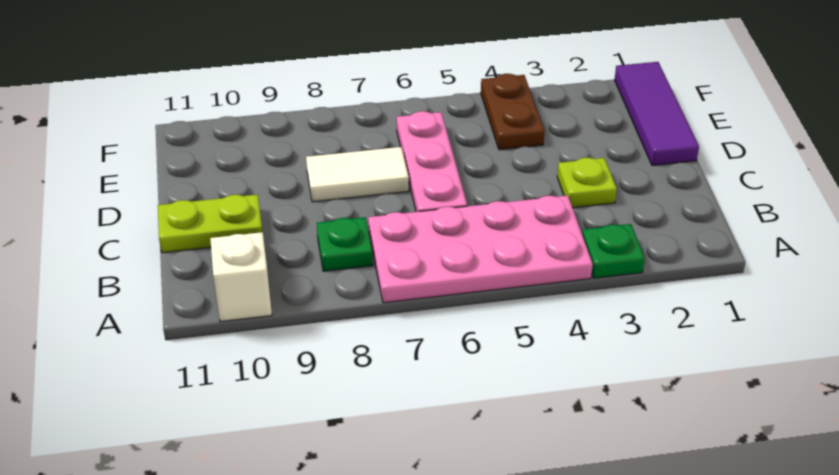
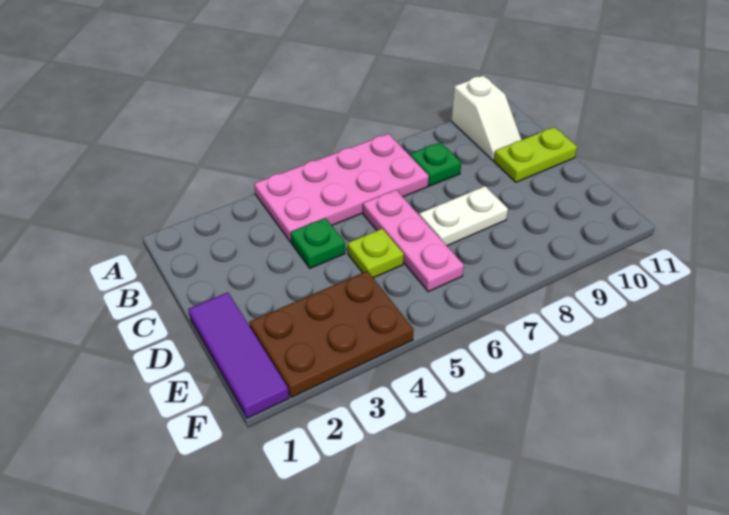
green plate A3 level 1 -> green plate C4 level 1
lime plate C3 level 1 -> lime plate D5 level 1
white tile D7:D8 level 1 -> white plate D7:D8 level 1
brown plate E4:F4 level 1 -> brown plate E2:F4 level 1

